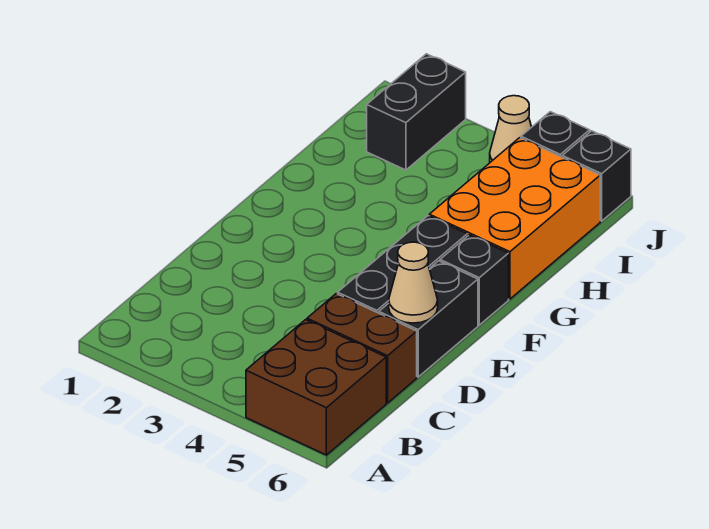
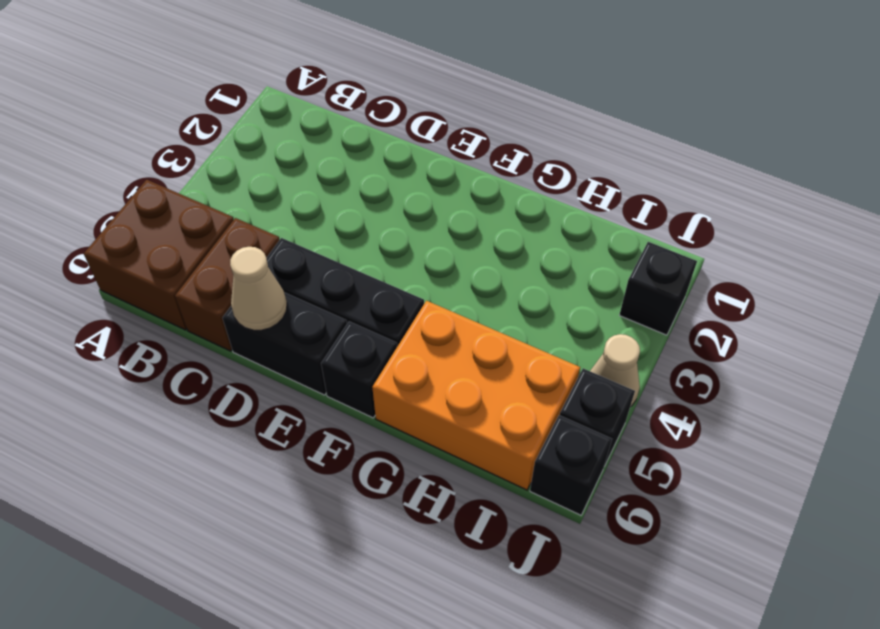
black brick I2:J2 level 1 -> black brick J2 level 1

